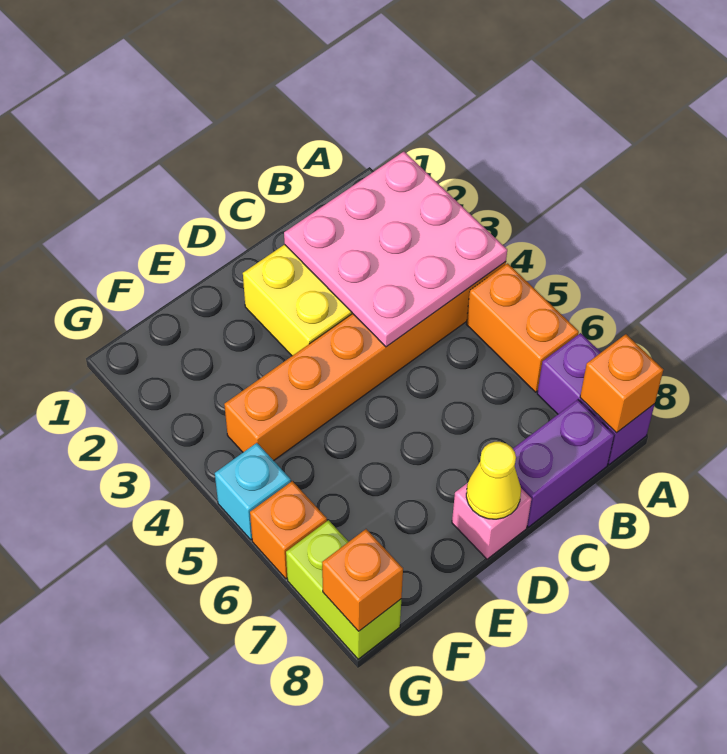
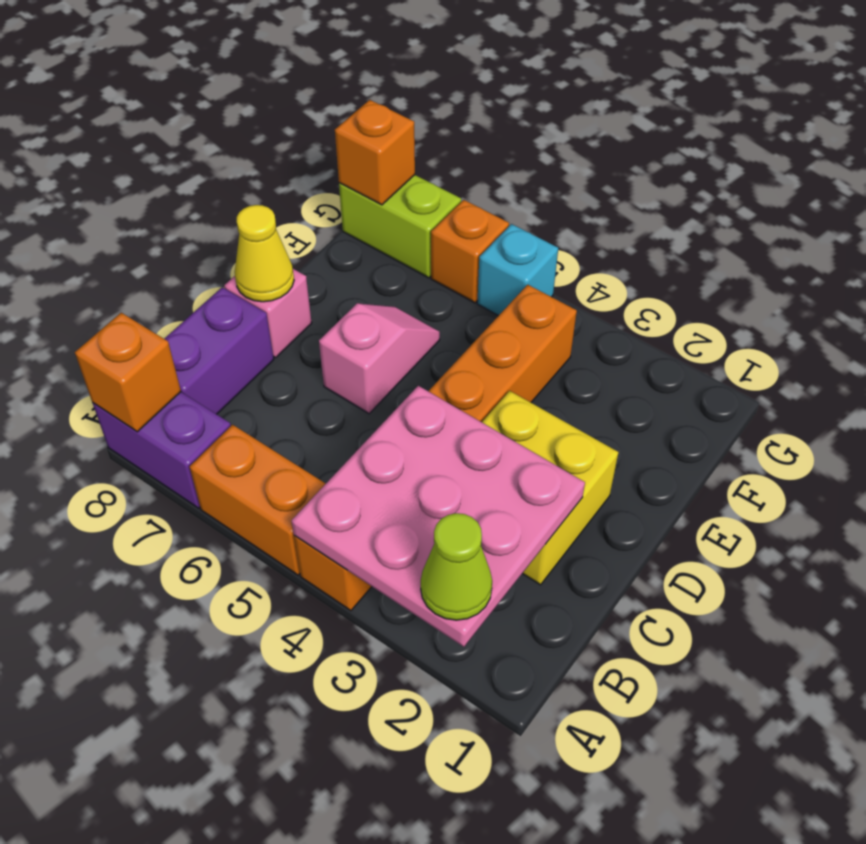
none -> lime cone A2 level 3
none -> pink slope D6:E6 level 1 top D

